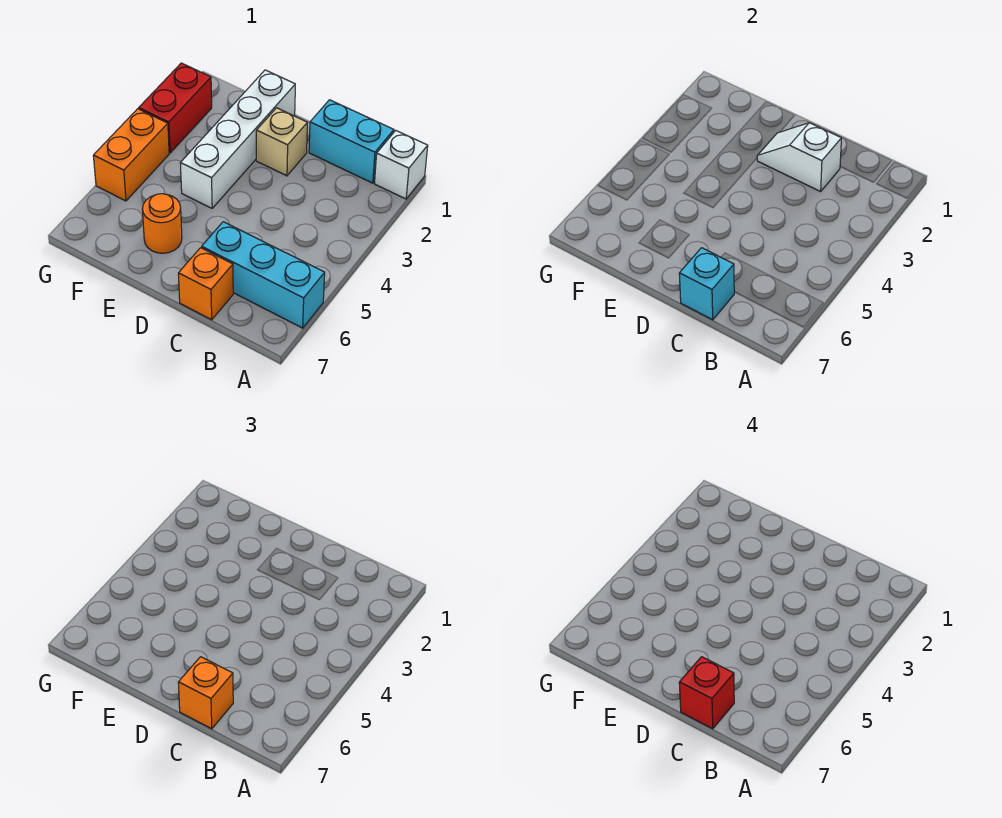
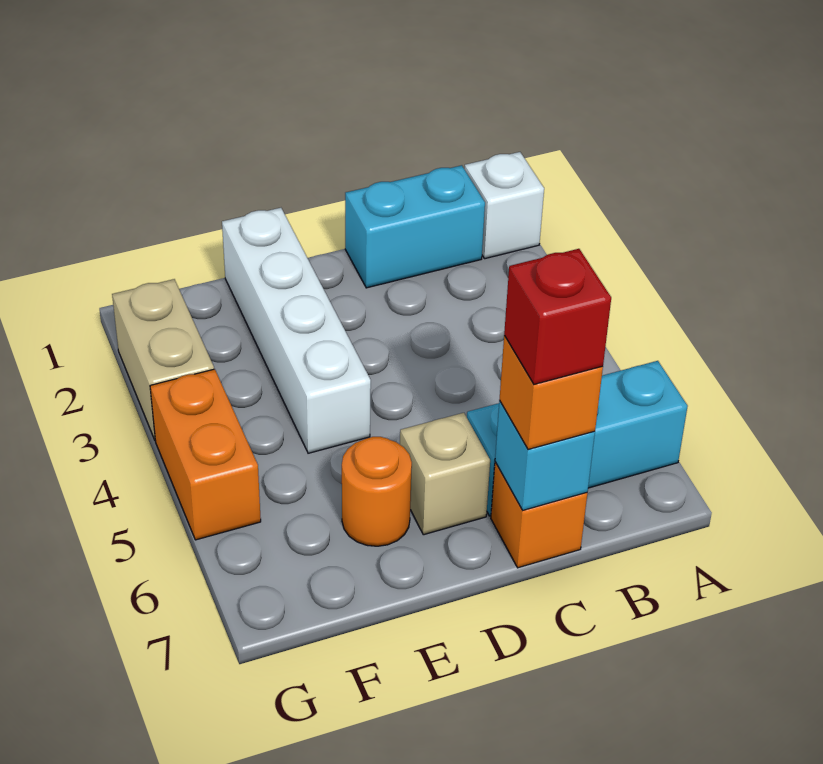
white slope C2:D2 level 2 top C -> none
tan brick D2 level 1 -> tan brick D6 level 1
red brick G2:G3 level 1 -> tan brick G2:G3 level 1

